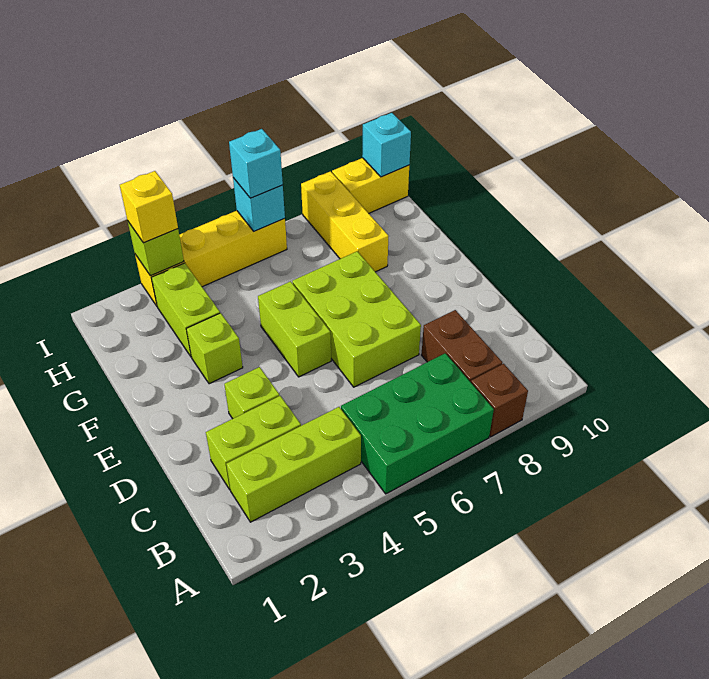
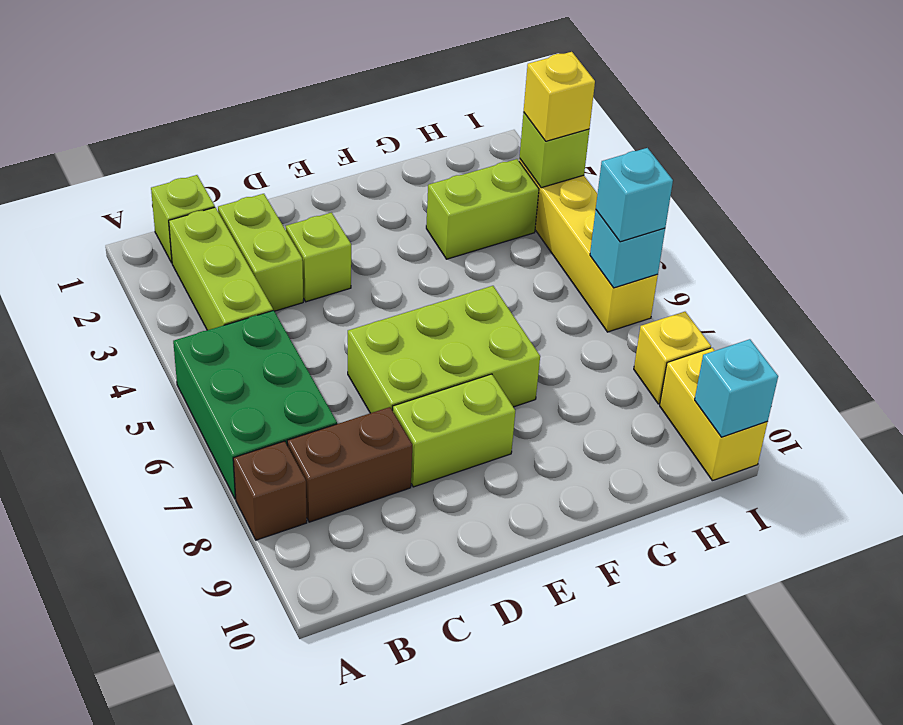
lime brick E5:F5 level 1 -> lime brick D8:E8 level 1
lime brick F3 level 1 -> lime brick B1 level 1
yellow brick G8:I8 level 1 -> yellow brick I8 level 1

